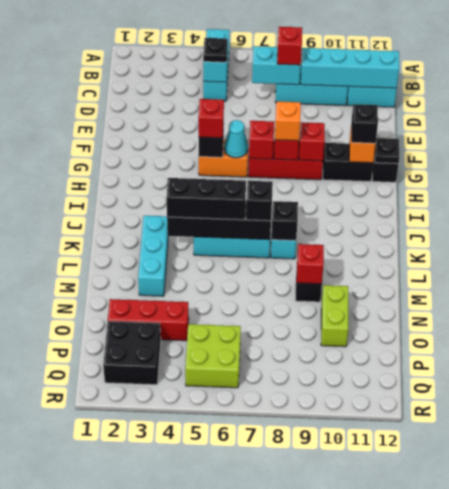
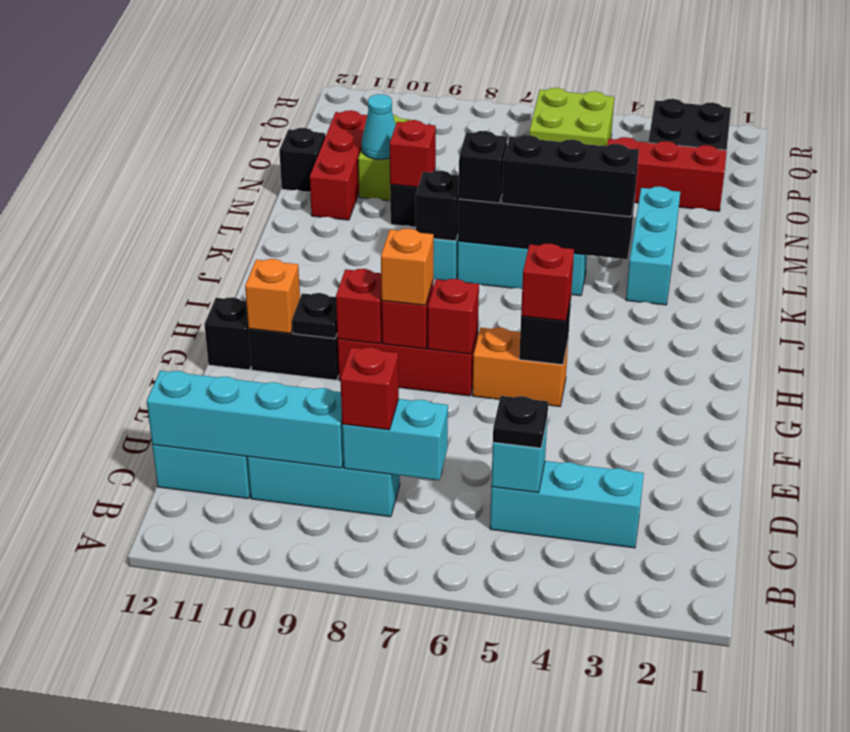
cyan brick A5:C5 level 1 -> cyan brick C3:C5 level 1
cyan cone G6 level 2 -> cyan cone N10 level 2
black brick G11 level 3 -> black brick N12 level 1
black plate G12 level 2 -> black plate G10 level 2
none -> red brick M11:O11 level 1

